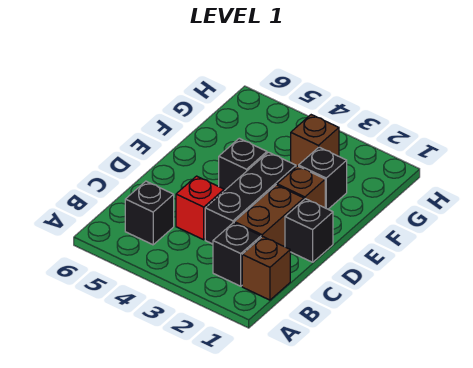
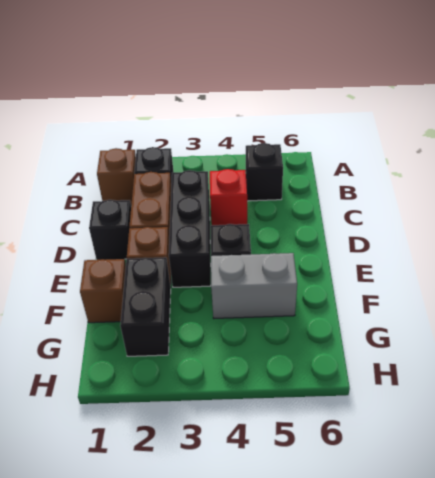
black brick F2 level 1 -> black brick F2:G2 level 1
none -> grey brick F4:F5 level 1
brown brick G3 level 1 -> brown brick F1 level 1

